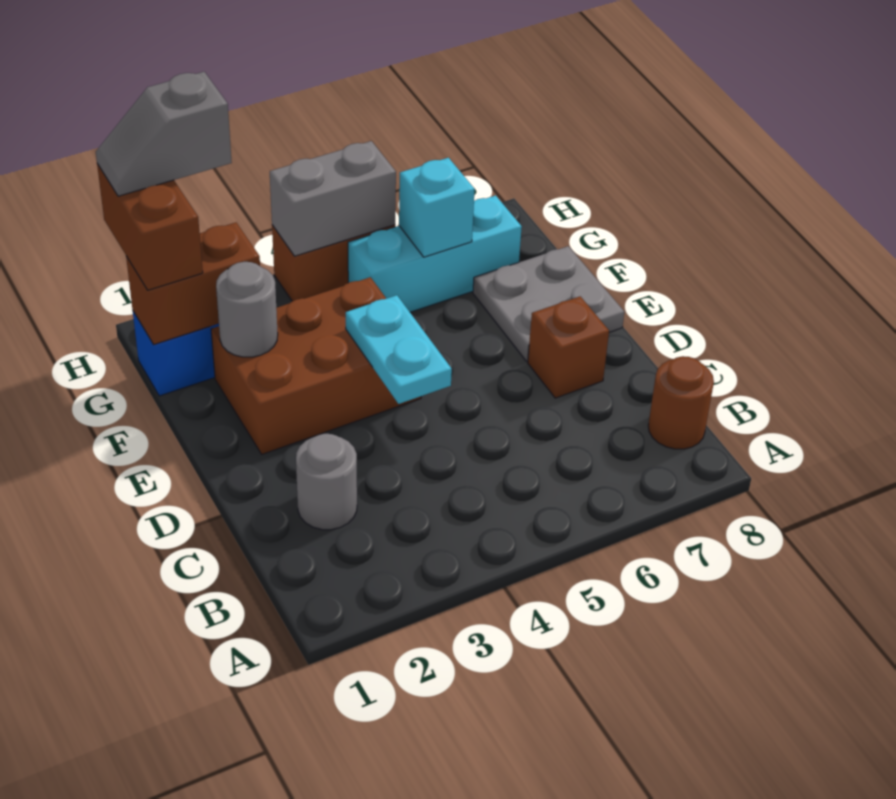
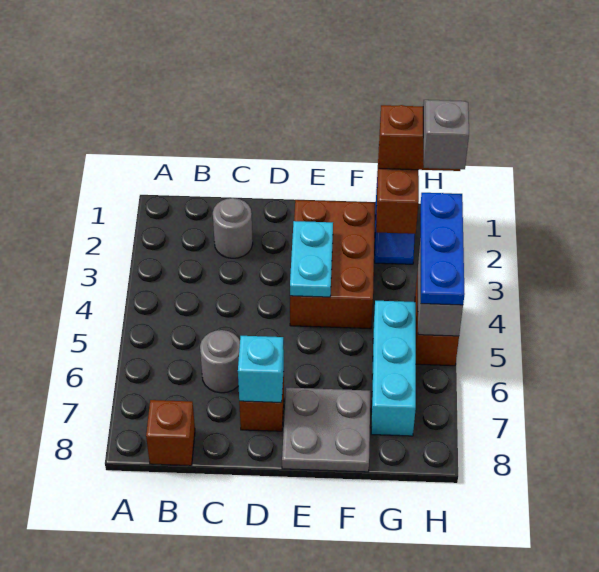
brown round brick B8 level 1 -> brown brick B8 level 1
cyan plate D4:E4 level 2 -> cyan plate E3:E4 level 2
grey round brick F2 level 2 -> grey round brick C6 level 1
cyan brick G6 level 2 -> cyan brick D7 level 2
none -> blue plate H3:H5 level 3

